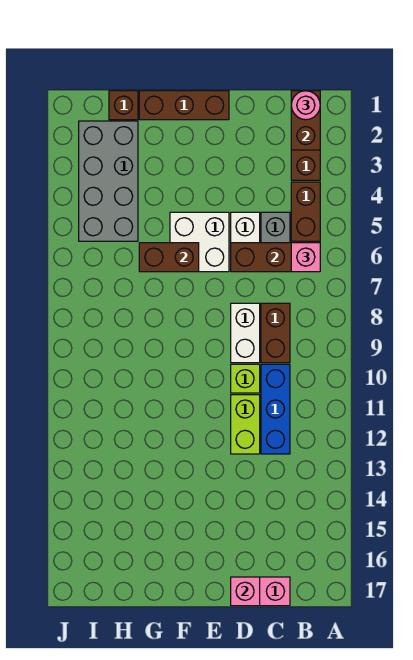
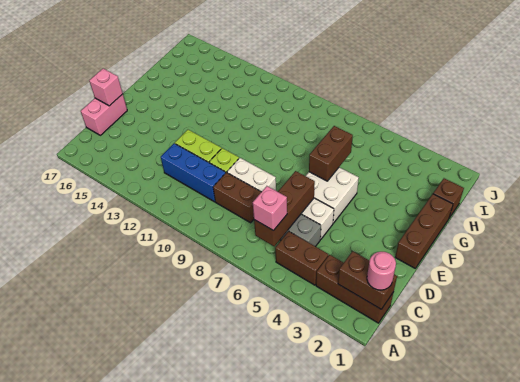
grey brick H2:I5 level 1 -> none

